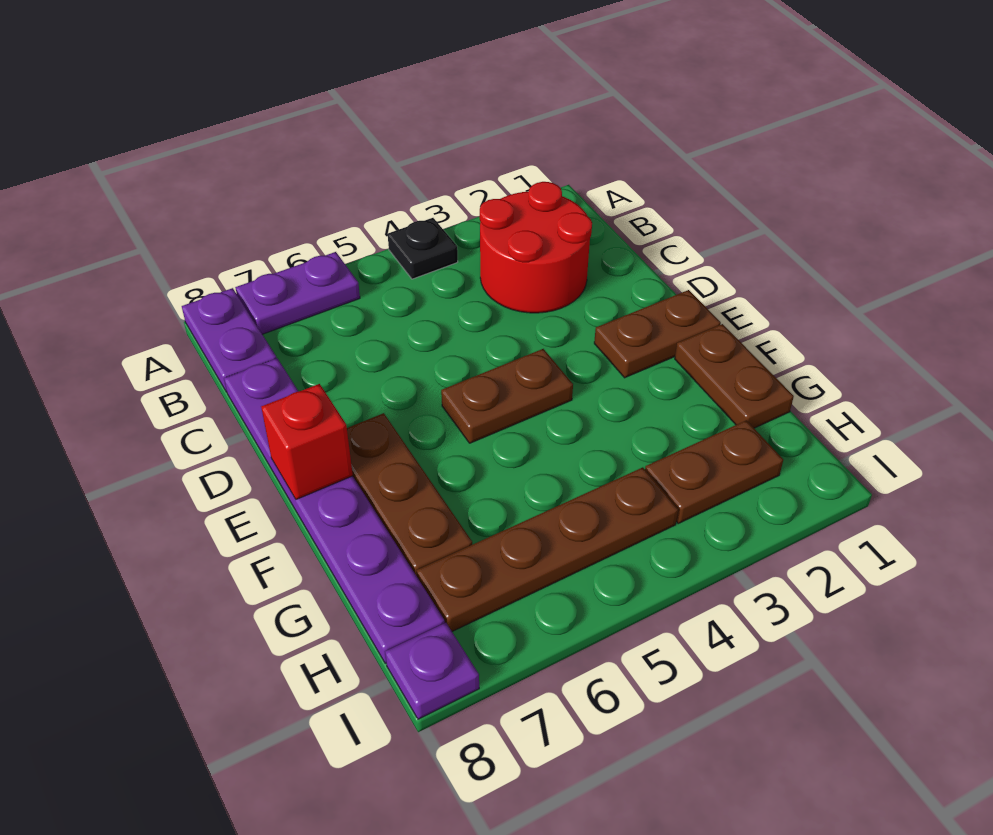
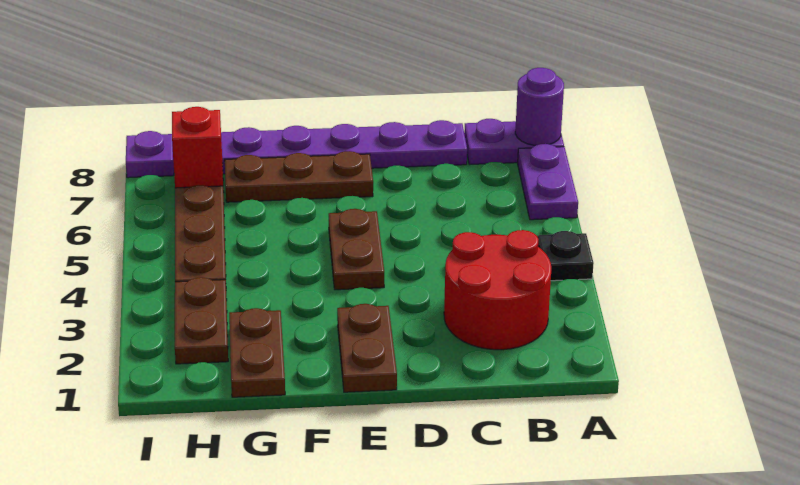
none -> purple round brick A8 level 2
red brick E8 level 2 -> red brick H7 level 2
brown plate F1:G1 level 1 -> brown plate G1:G2 level 1

